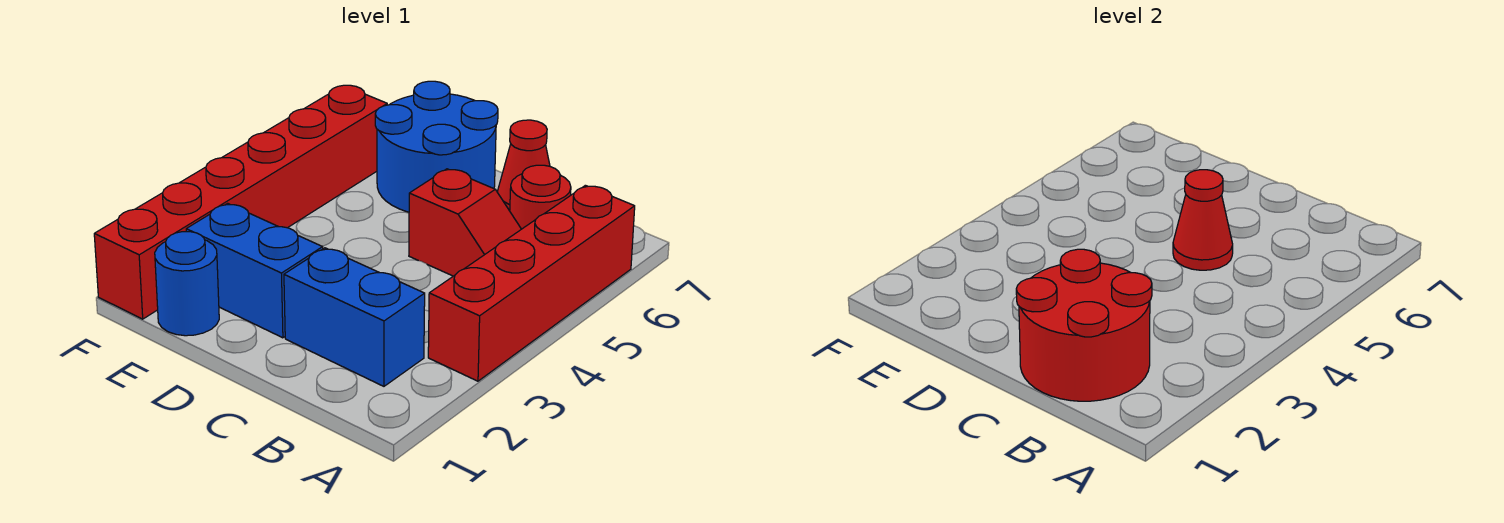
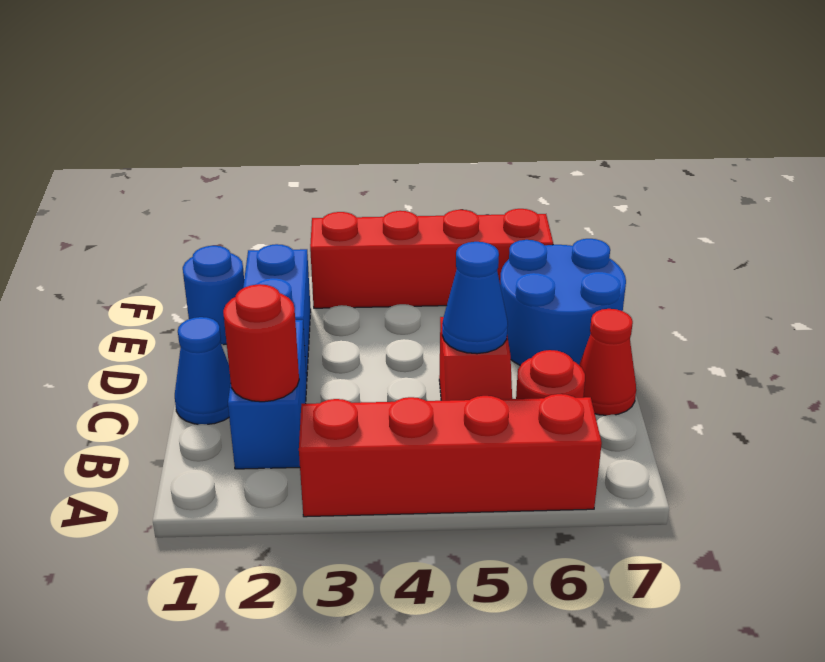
red round brick B1:C2 level 2 -> red round brick B2 level 2
none -> blue cone C1 level 1
red cone C5 level 2 -> blue cone C5 level 2
red brick F1:F6 level 1 -> red brick F3:F6 level 1

